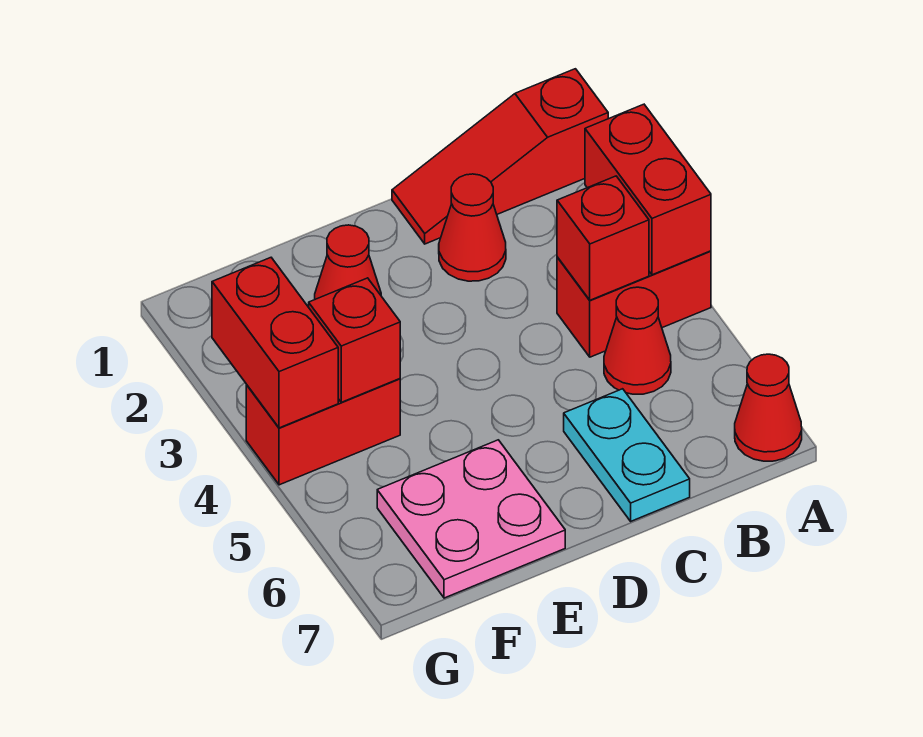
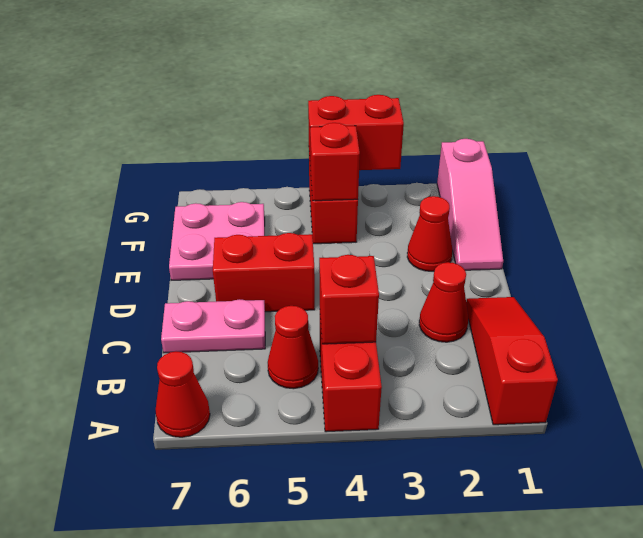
red brick A3:A4 level 2 -> red brick D5:D6 level 1
cyan plate C6:C7 level 1 -> pink plate C6:C7 level 1
none -> pink slope E1:G1 level 1 top G

